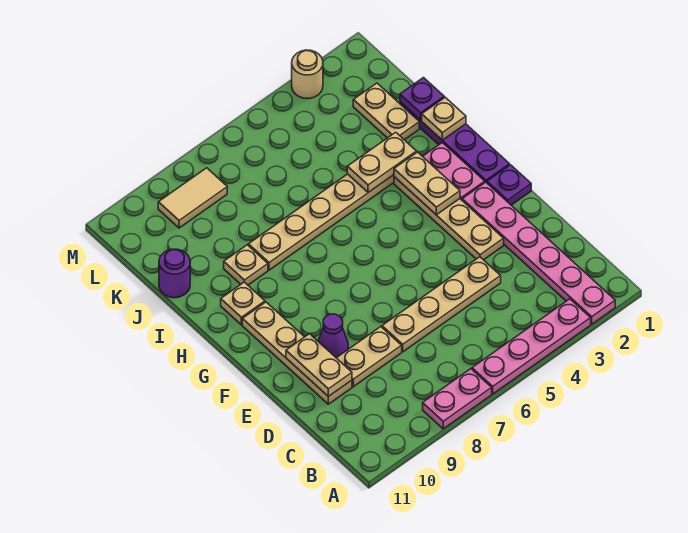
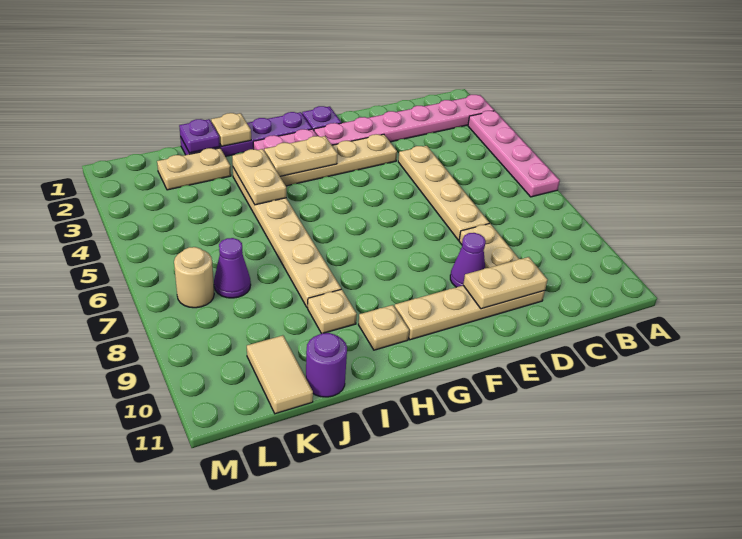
pink plate A7:A8 level 1 -> none
none -> purple cone K7 level 1
tan tile L8:L9 level 1 -> tan tile K10:K11 level 1
tan round brick M3 level 1 -> tan round brick L7 level 1

